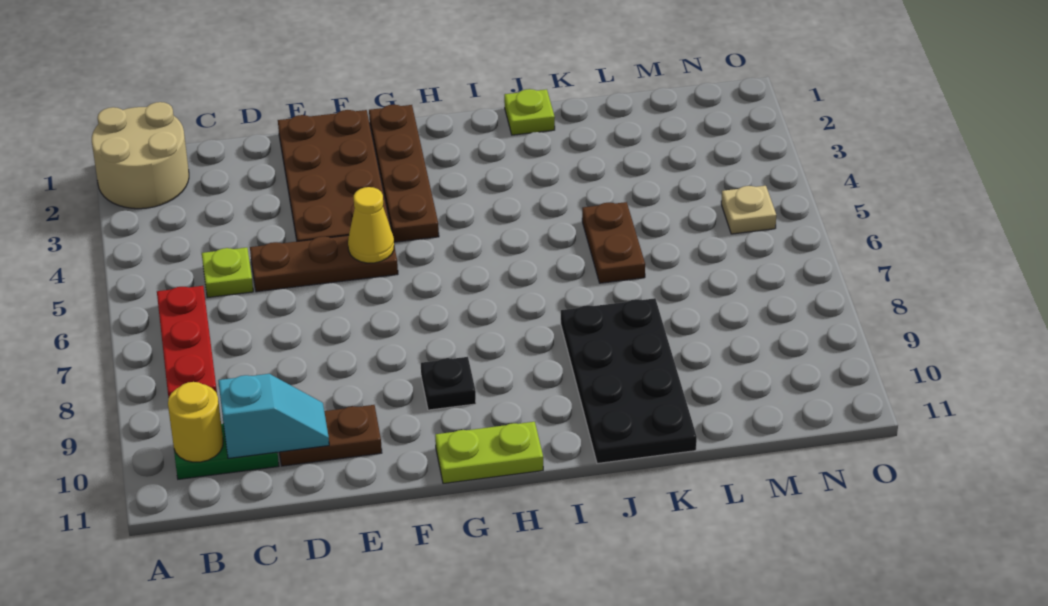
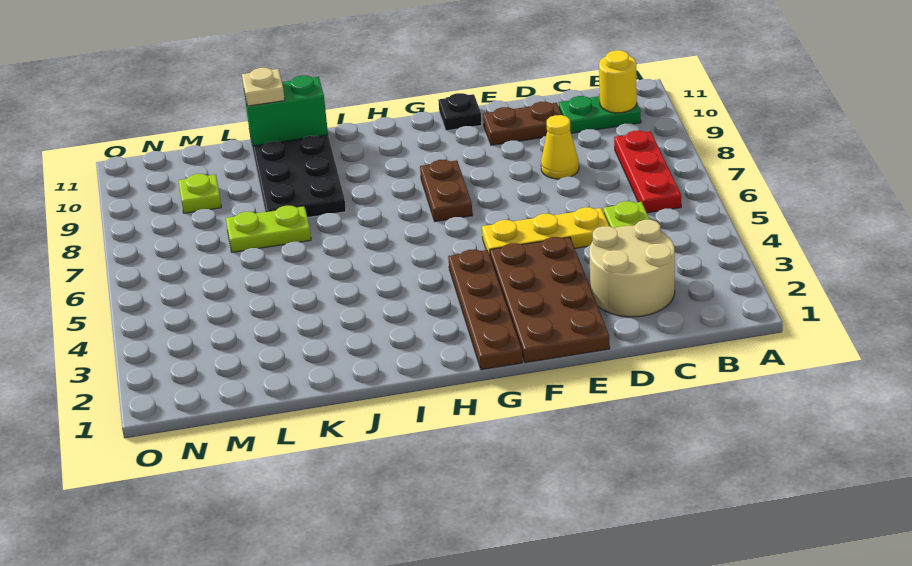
tan round brick A1:B2 level 1 -> tan round brick C2:D3 level 1
cyan slope C10:D10 level 2 top C -> none
brown plate D5:F5 level 1 -> yellow plate D5:F5 level 1
yellow cone F5 level 2 -> yellow cone D8 level 1
black plate G9 level 1 -> black plate F11 level 1
lime plate G11:H11 level 1 -> lime plate K7:L7 level 1
lime plate J1 level 1 -> lime plate M9 level 1
none -> green brick J11:K11 level 2
brown plate K5:K6 level 1 -> brown plate G7:G8 level 1
tan plate N5 level 1 -> tan plate K11 level 3

